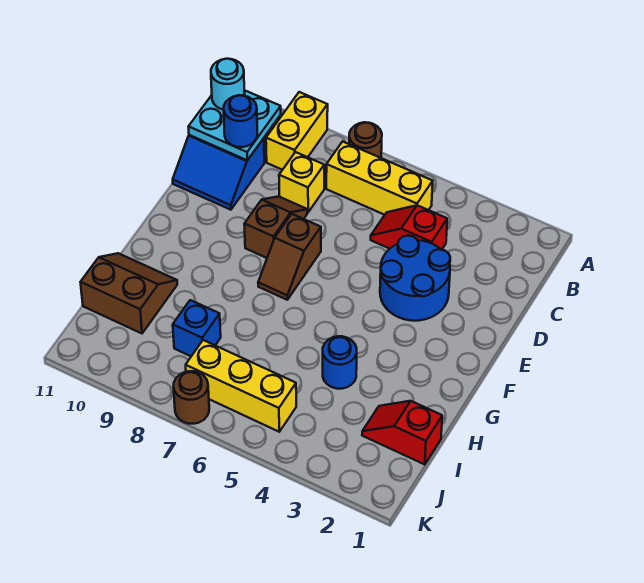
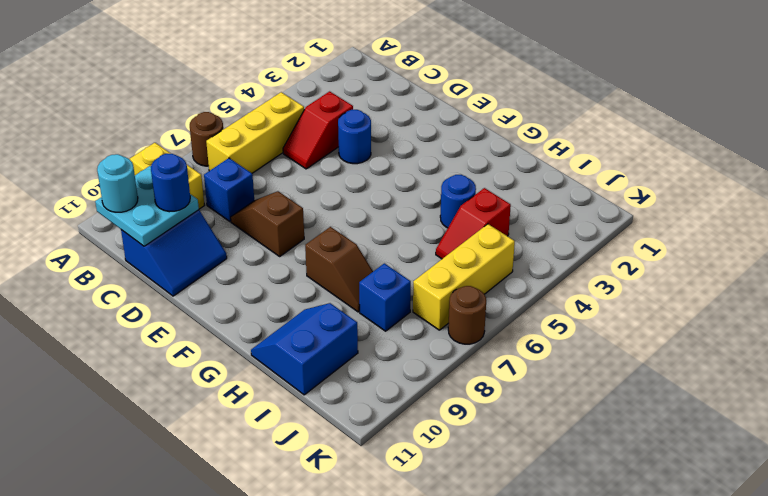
yellow brick C8 level 1 -> blue brick C8 level 1
blue round brick D3:E4 level 1 -> blue round brick D4 level 1
brown slope E7:F7 level 1 top E -> brown slope G8:H8 level 1 top G
brown slope H10:I11 level 1 top I -> blue slope H10:I11 level 1 top I
red slope I1:I2 level 1 top 1 -> red slope I4:I5 level 1 top 4

